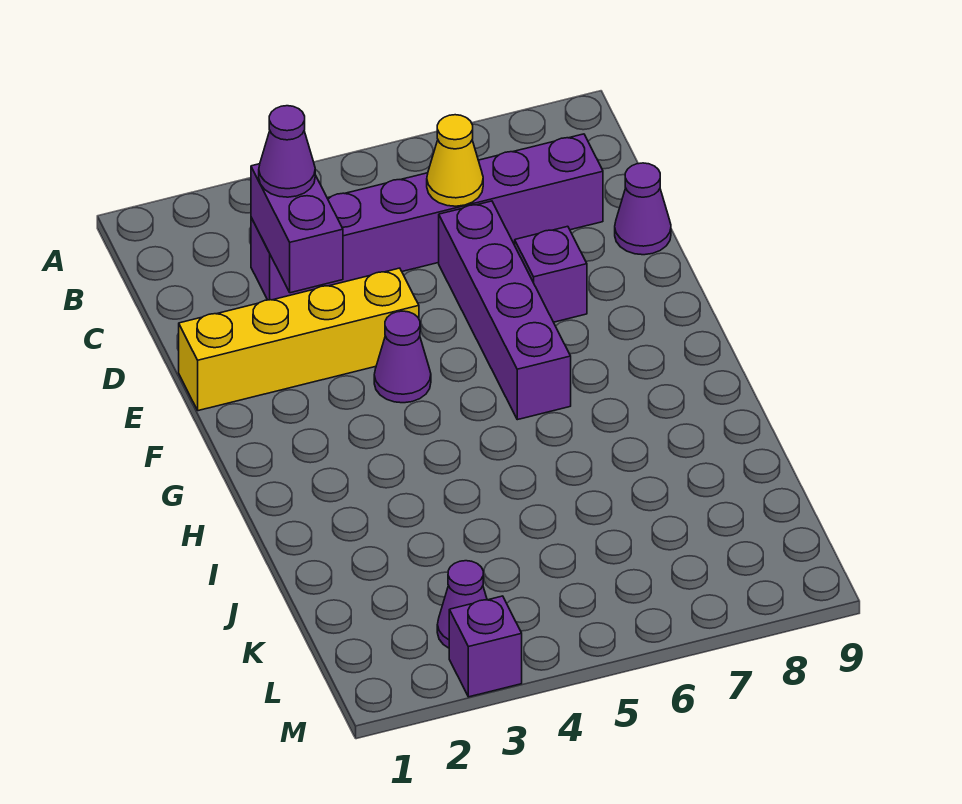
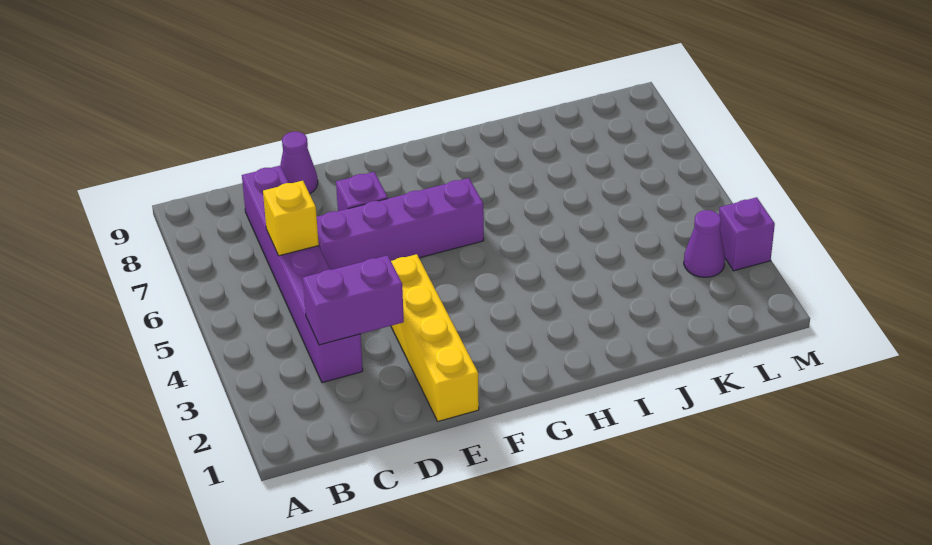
purple cone C3 level 3 -> none
yellow cone C6 level 2 -> yellow brick C6 level 2
purple cone F4 level 1 -> none

